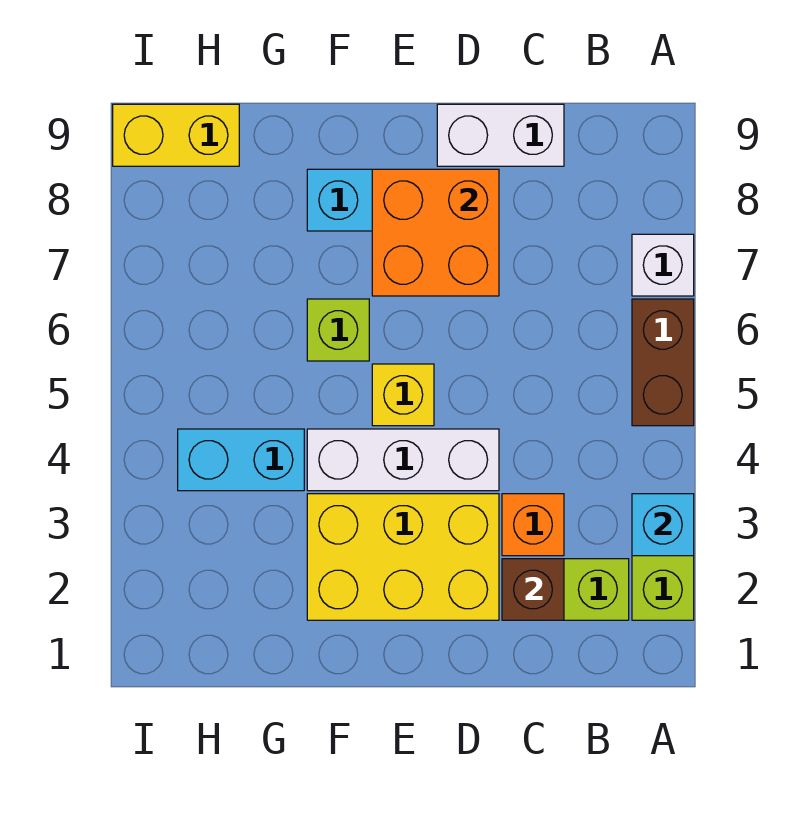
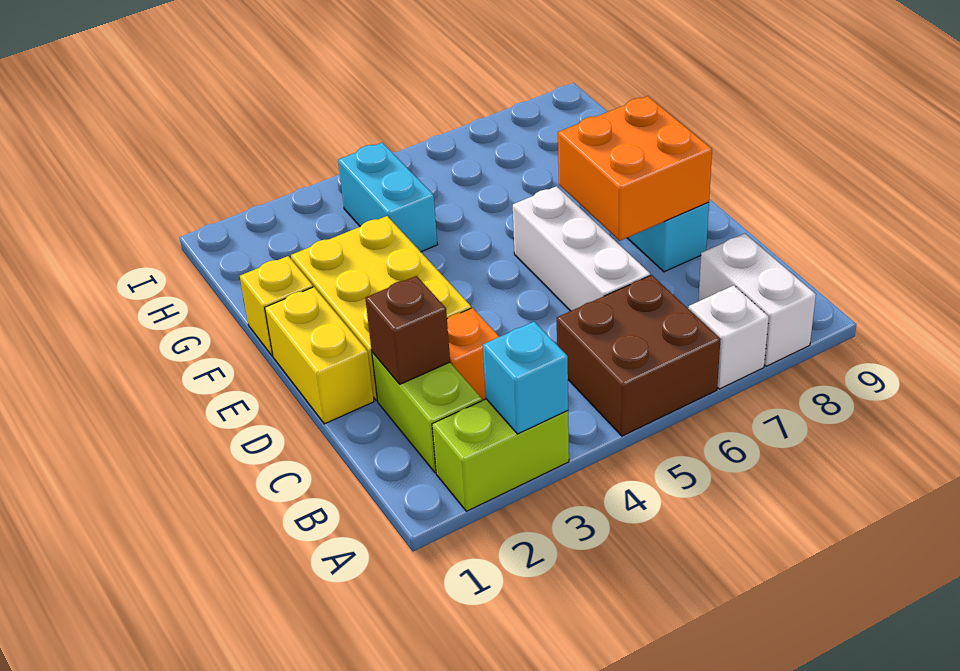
brown brick A5:A6 level 1 -> brown brick A5:B6 level 1
white brick C9:D9 level 1 -> white brick A8:B8 level 1
white brick D4:F4 level 1 -> white brick C6:E6 level 1
yellow brick E5 level 1 -> yellow brick F1 level 1
lime brick F6 level 1 -> none
yellow brick H9:I9 level 1 -> yellow brick D1:E1 level 1

